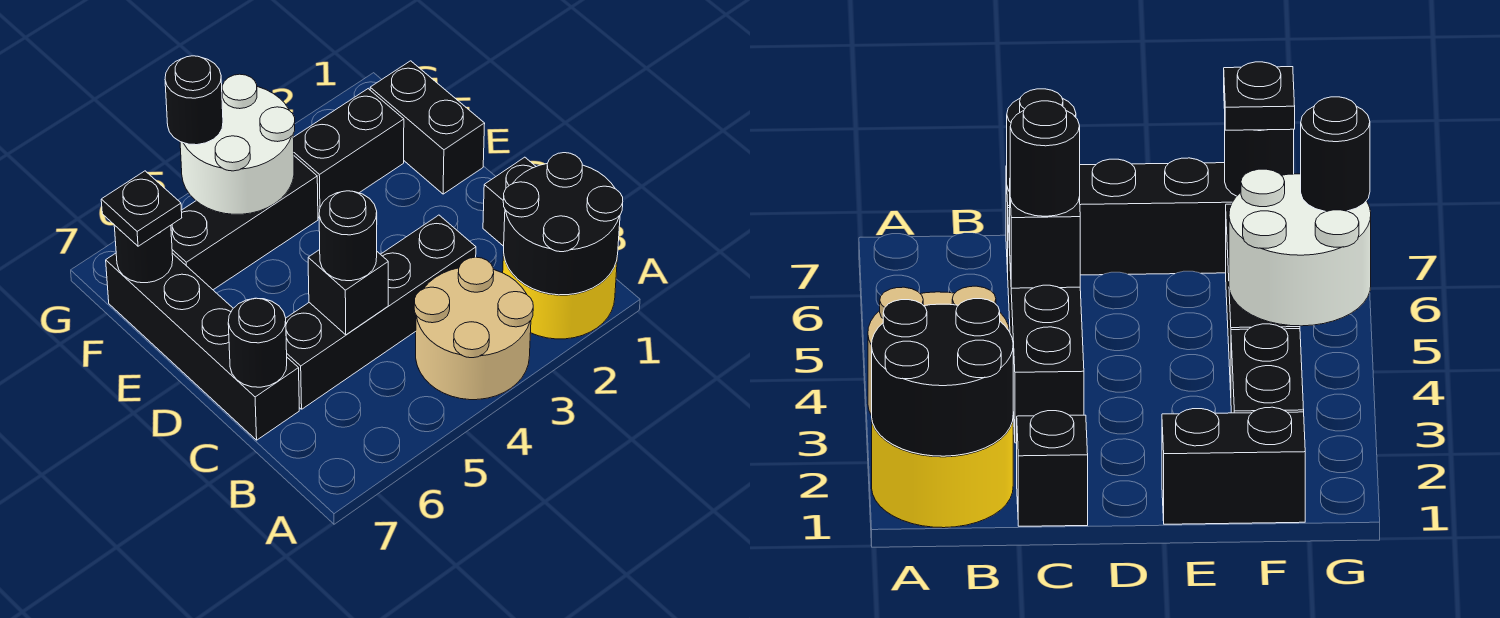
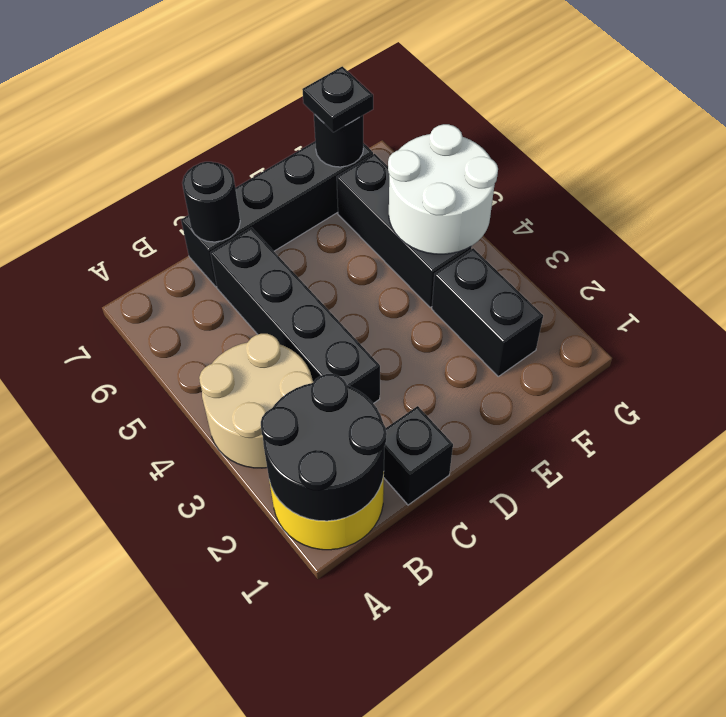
black brick C5 level 2 -> none
black round brick C5 level 3 -> none
black brick E1:F1 level 1 -> none
black round brick G5 level 3 -> none

